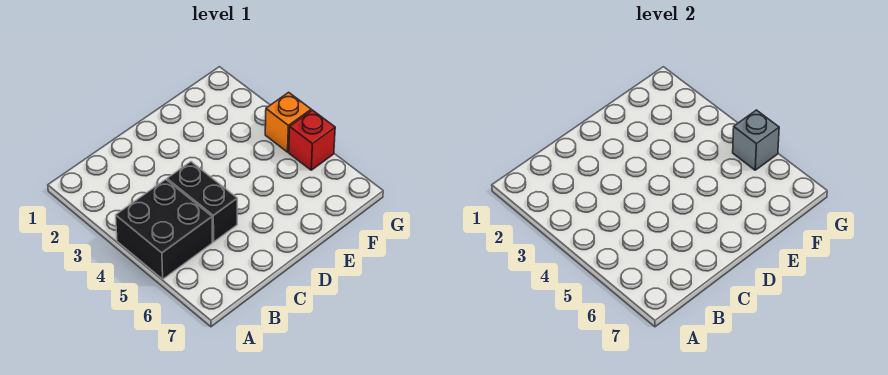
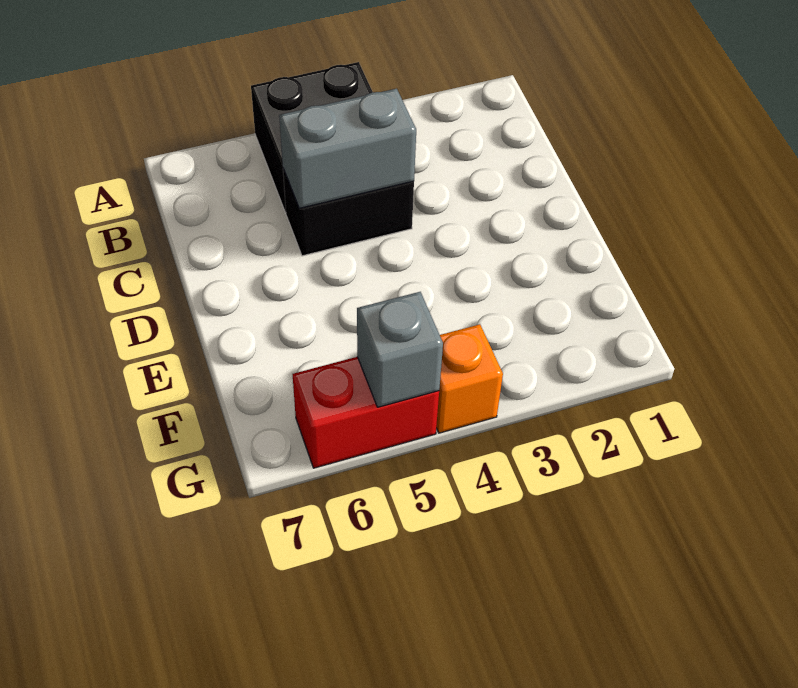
none -> grey brick C4:C5 level 2
red brick G5 level 1 -> red brick G5:G6 level 1

